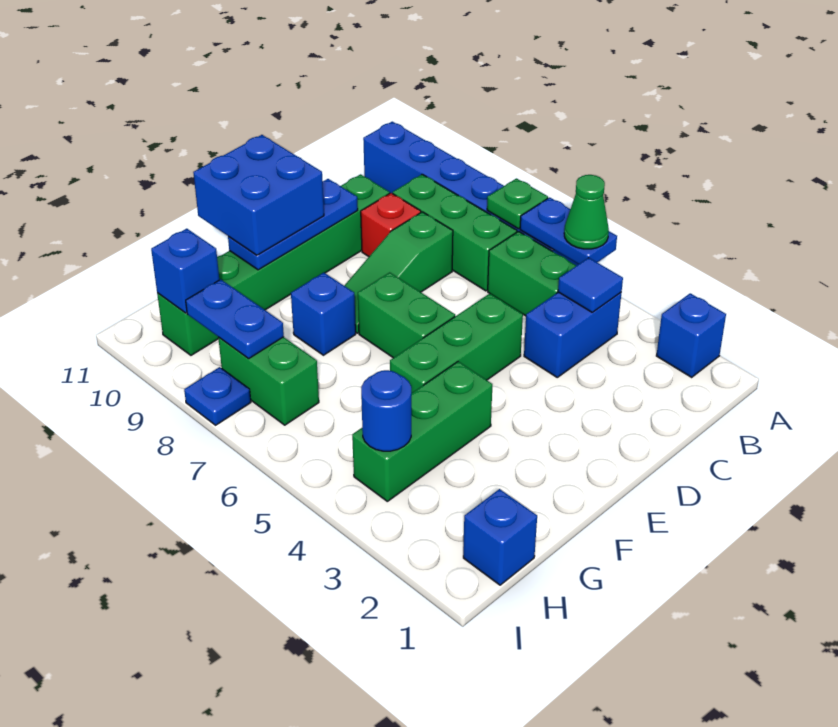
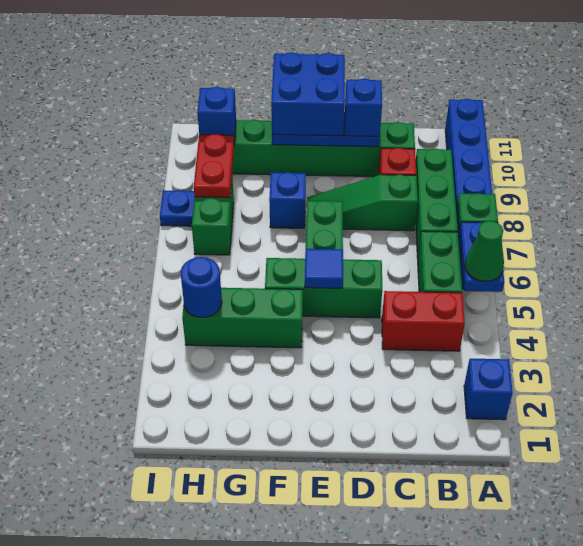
blue brick B4:C4 level 1 -> red brick B4:C4 level 1
blue tile B4 level 2 -> blue tile E5 level 2
blue brick H1 level 1 -> blue brick D10 level 3
blue plate H8:H9 level 2 -> red plate H8:H9 level 2

